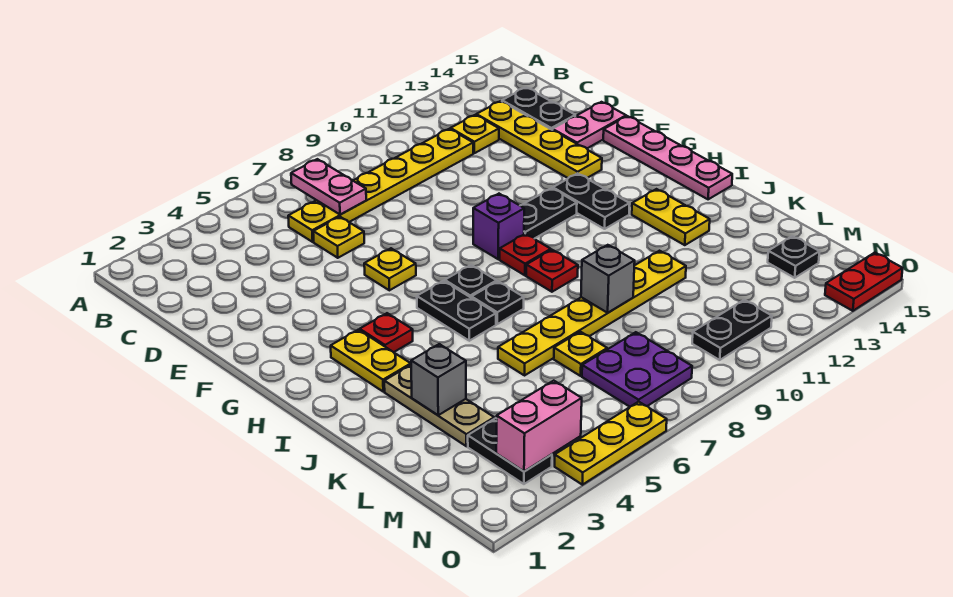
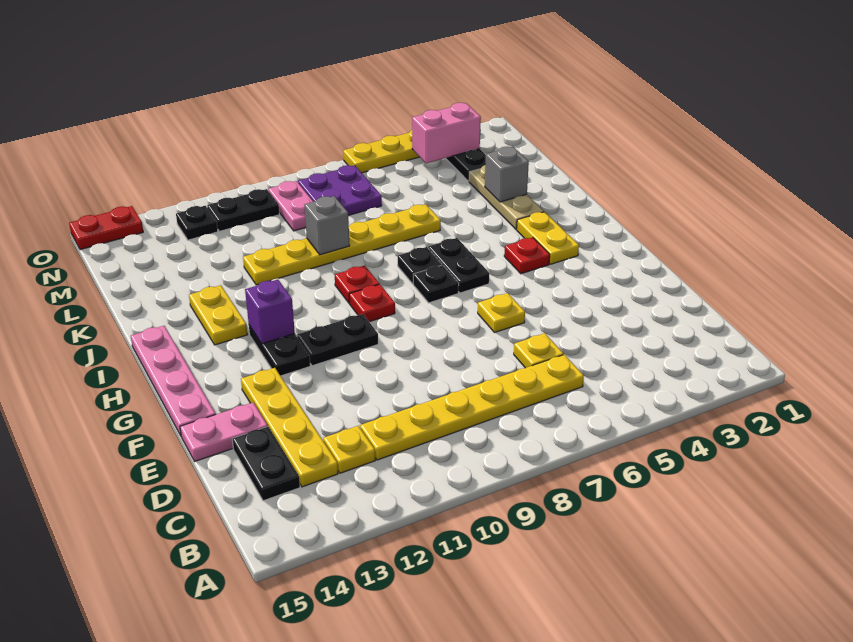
pink plate B7:C7 level 2 -> pink plate M9:N9 level 1
purple brick G9 level 1 -> purple brick H12 level 2
yellow plate L7 level 1 -> none
black plate M14 level 1 -> black plate N12 level 1

